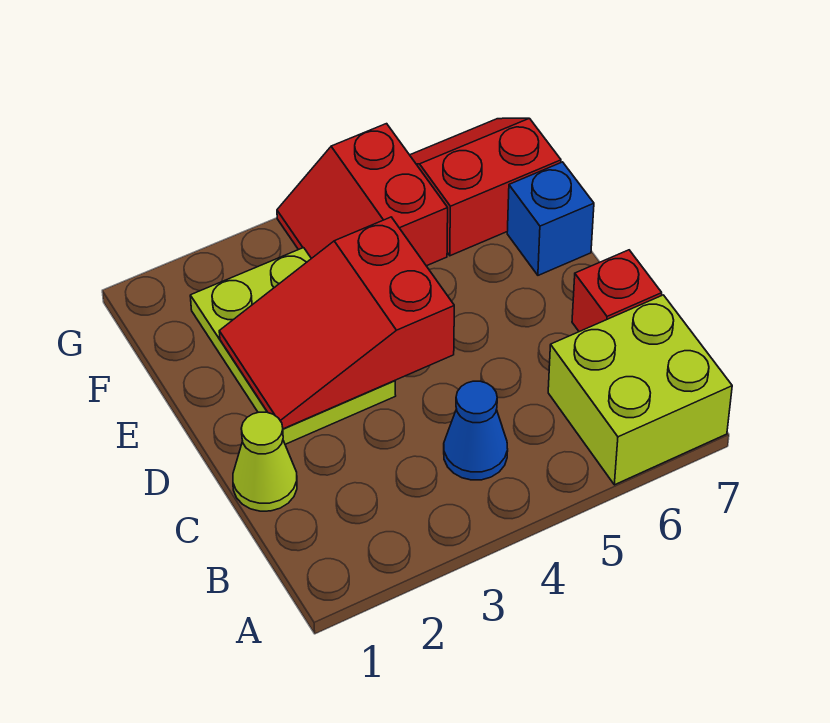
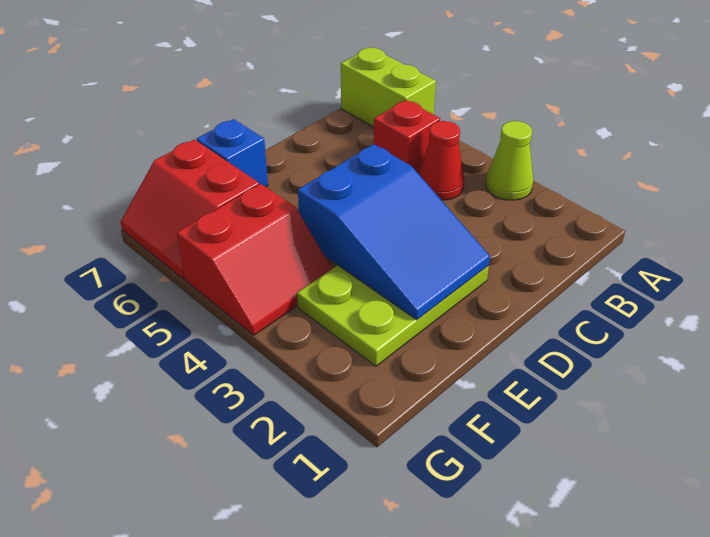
lime brick A6:B7 level 1 -> lime brick A6:A7 level 1
blue cone B4 level 1 -> red cone B4 level 1
lime cone C1 level 1 -> lime cone A3 level 1
red brick C7 level 1 -> red brick B5 level 1
red slope D2:E4 level 2 top 4 -> blue slope D2:E4 level 2 top 4

